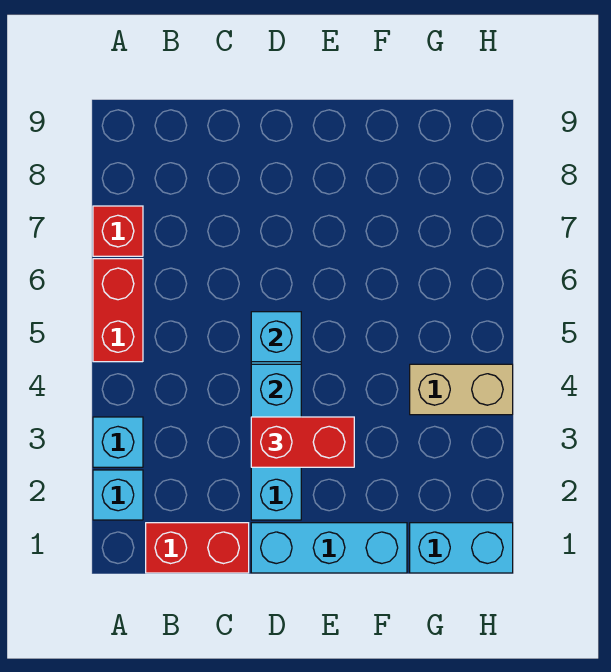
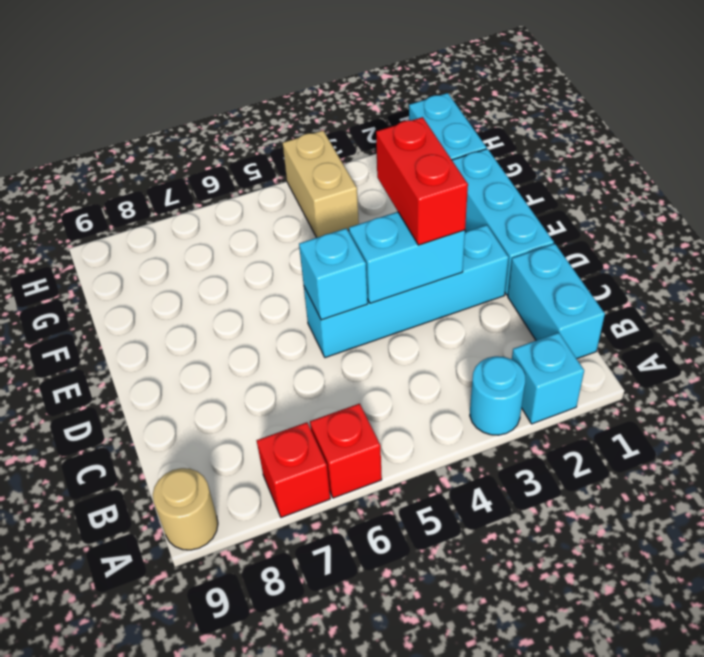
cyan brick A3 level 1 -> cyan round brick A3 level 1
red brick A5:A6 level 1 -> red brick A6 level 1
none -> tan round brick A9 level 1
red brick B1:C1 level 1 -> cyan brick B1:C1 level 1

